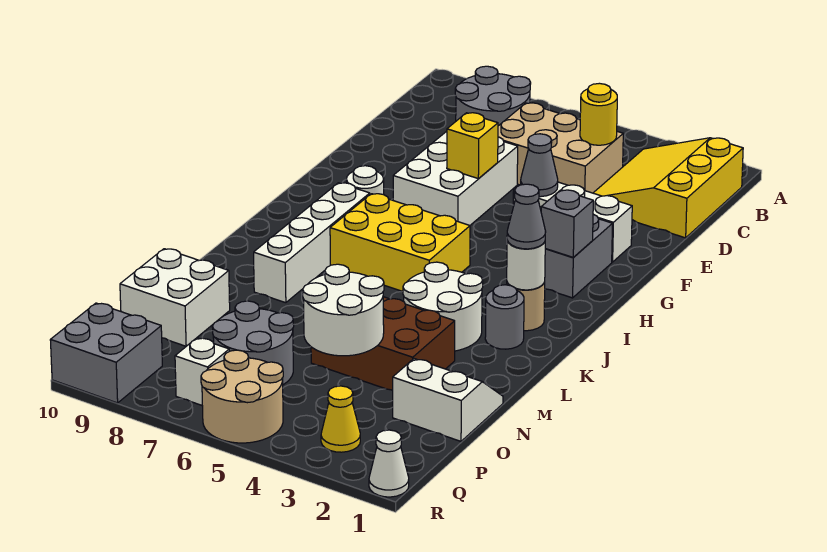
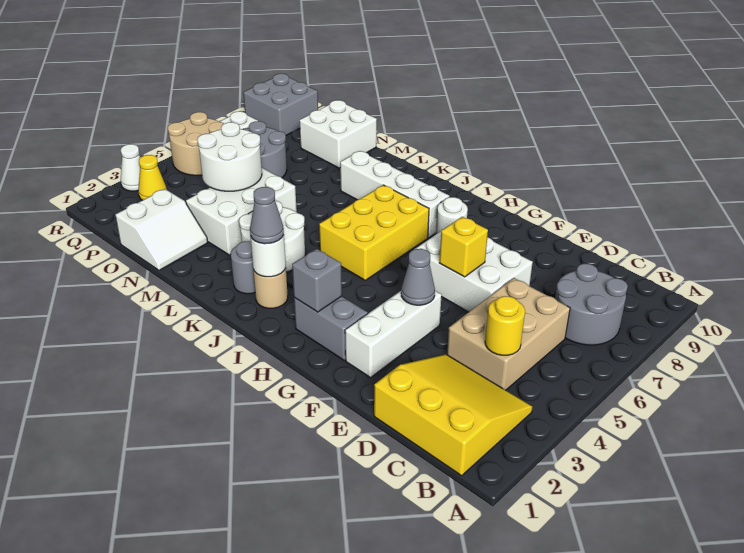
brown brick M3:N5 level 1 -> white brick M3:N5 level 1
white cone R1 level 1 -> white cone R3 level 1

